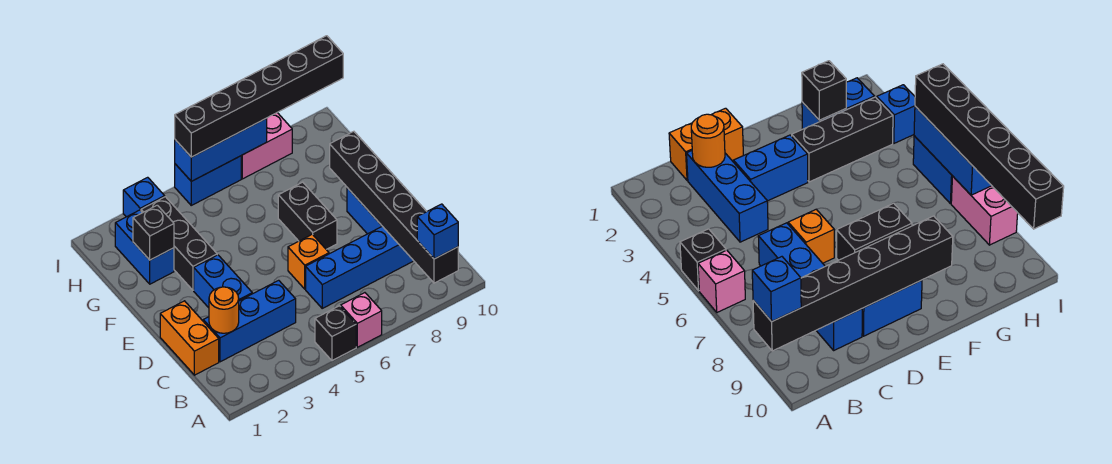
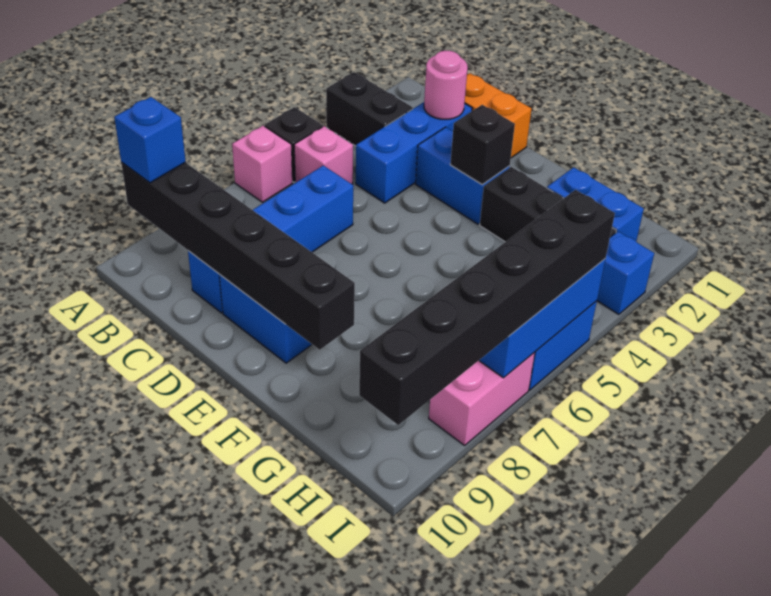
none -> pink brick B5 level 1
orange round brick C2 level 2 -> pink round brick C2 level 2
orange brick D6 level 1 -> none
black brick E7:F7 level 1 -> black brick A3:B3 level 1
black brick G2 level 2 -> black brick E3 level 2

